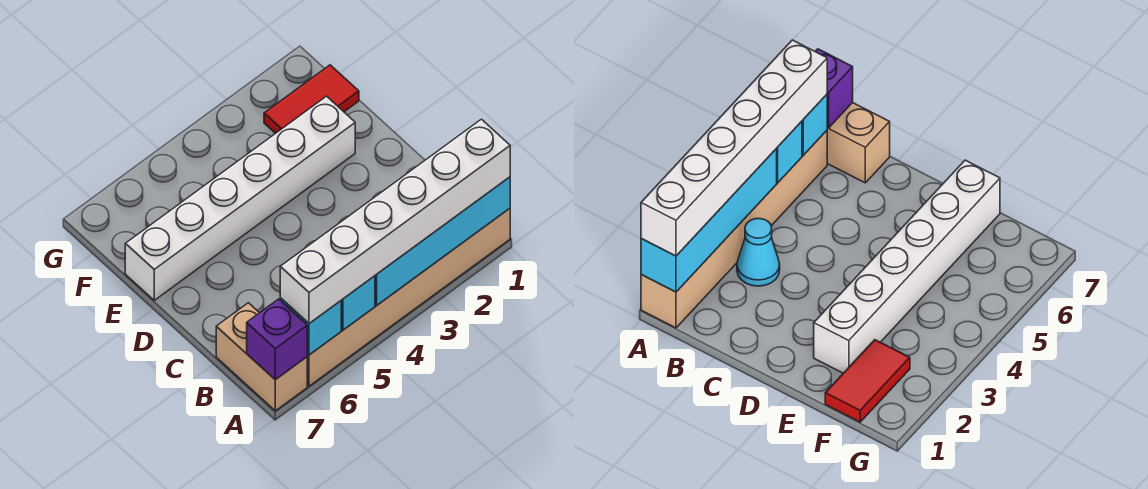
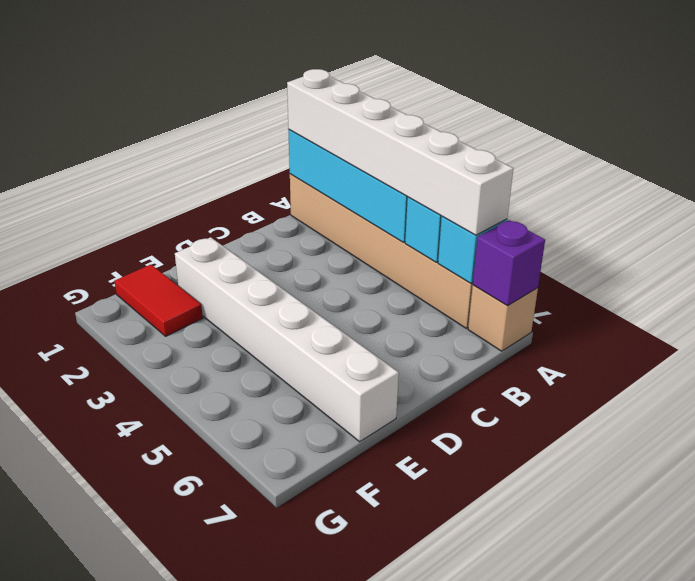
tan brick A7:B7 level 1 -> tan brick A7 level 1
cyan cone B3 level 1 -> none

